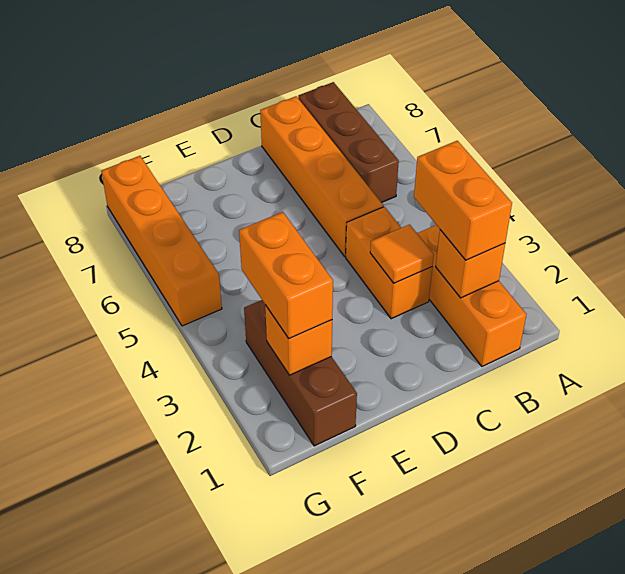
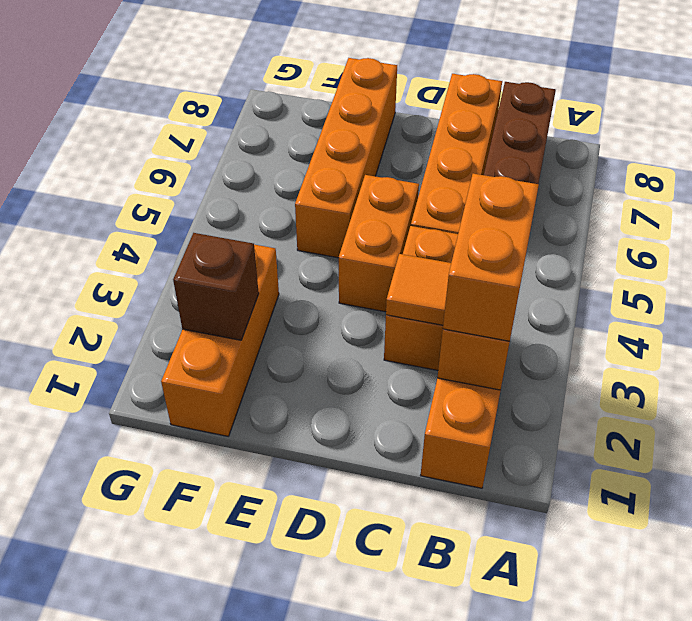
brown brick F1:F3 level 1 -> orange brick F1:F3 level 1
orange brick F2 level 2 -> brown brick F2 level 2
orange brick F2:F3 level 3 -> orange brick D4:D5 level 1
orange brick G5:G8 level 1 -> orange brick E5:E8 level 1

